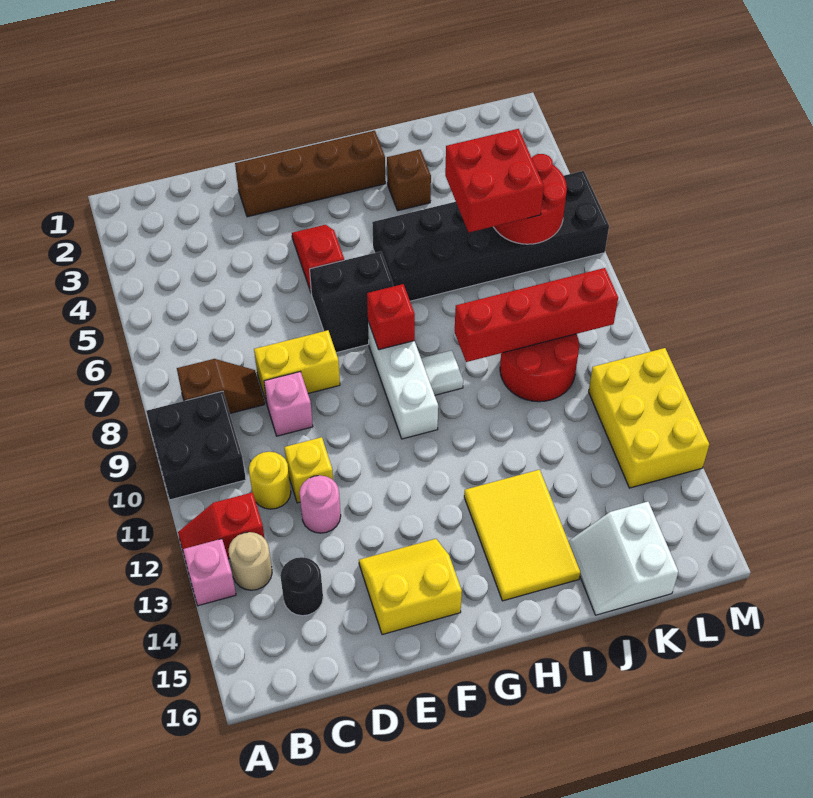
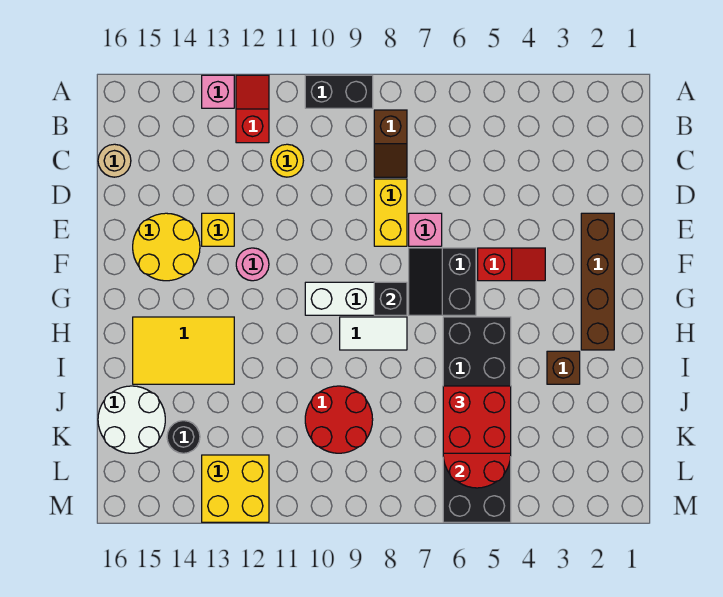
black brick A9:B10 level 1 -> black brick A9:A10 level 1
tan round brick B13 level 1 -> tan round brick C16 level 1
black round brick C14 level 1 -> black round brick K14 level 1
pink brick D9 level 1 -> pink brick E7 level 1
yellow brick D11 level 1 -> yellow brick E13 level 1
pink round brick D12 level 1 -> pink round brick F12 level 1
yellow slope E14:F15 level 1 top 15 -> yellow round brick E14:F15 level 1
red brick G8 level 2 -> black brick G8 level 2
white tile H9 level 1 -> white tile H8:H9 level 1
red brick I9:L9 level 2 -> none
white slope J15:K16 level 1 top K -> white round brick J15:K16 level 1
yellow brick L11:M13 level 1 -> yellow brick L12:M13 level 1

